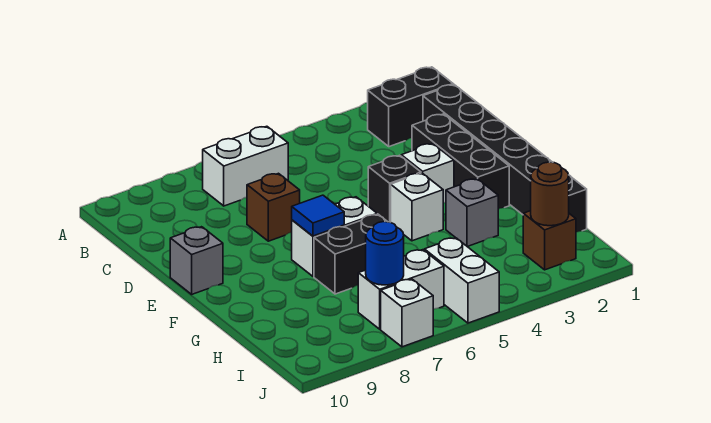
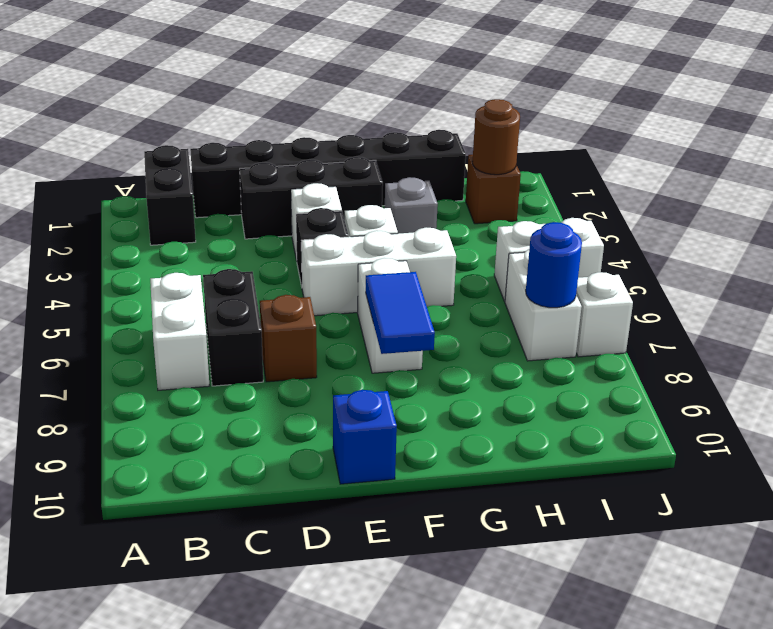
none -> white brick E5:G5 level 1
grey brick E10 level 1 -> blue brick E10 level 1
blue tile F7 level 2 -> blue tile F7:F8 level 2
black brick G6:G7 level 1 -> black brick C6:C7 level 1

